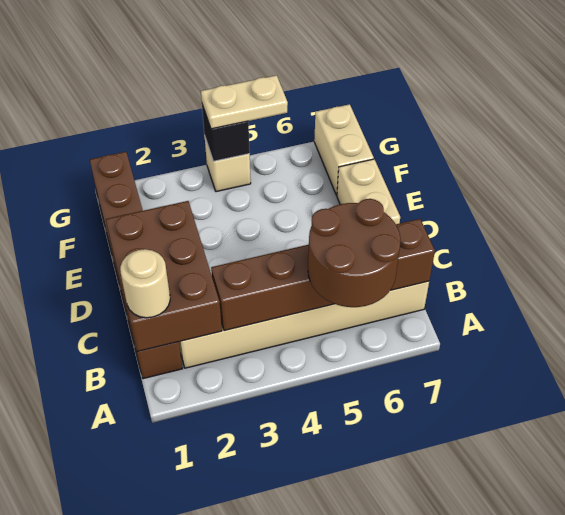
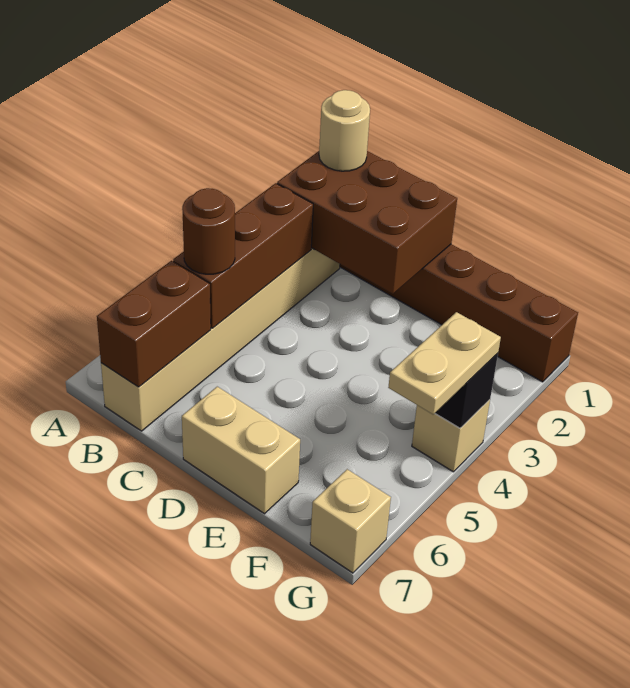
brown round brick A5:B6 level 3 -> brown round brick B5 level 3
tan brick F7:G7 level 1 -> tan brick G7 level 1

